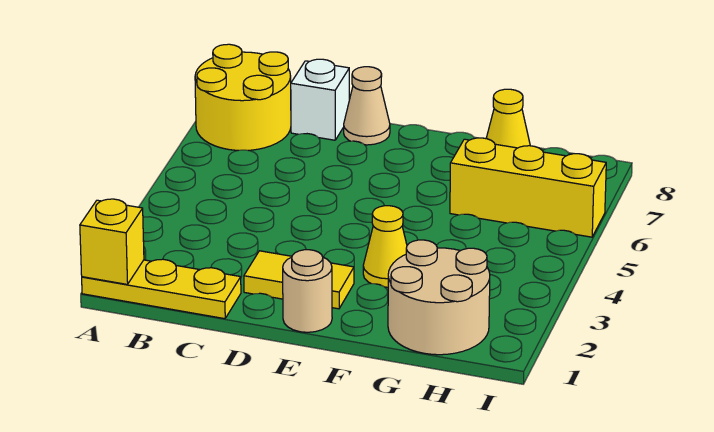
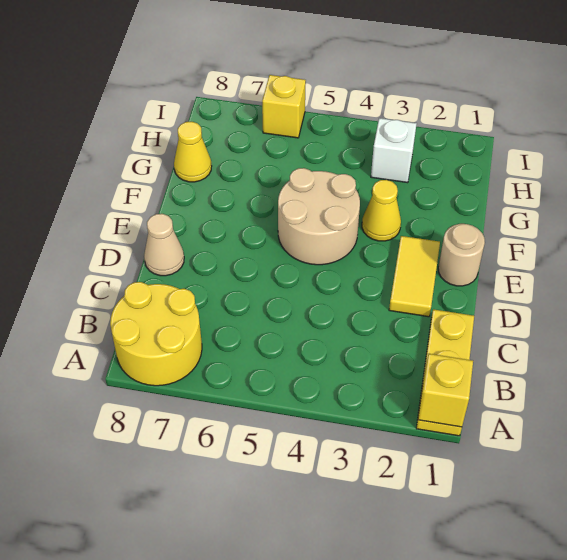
white brick C8 level 1 -> white brick H3 level 1
tan round brick G1:H2 level 1 -> tan round brick E4:F5 level 1
yellow brick G6:I6 level 1 -> yellow brick I6 level 1

